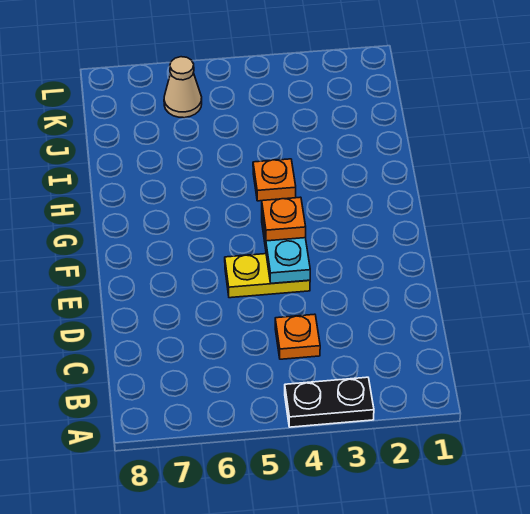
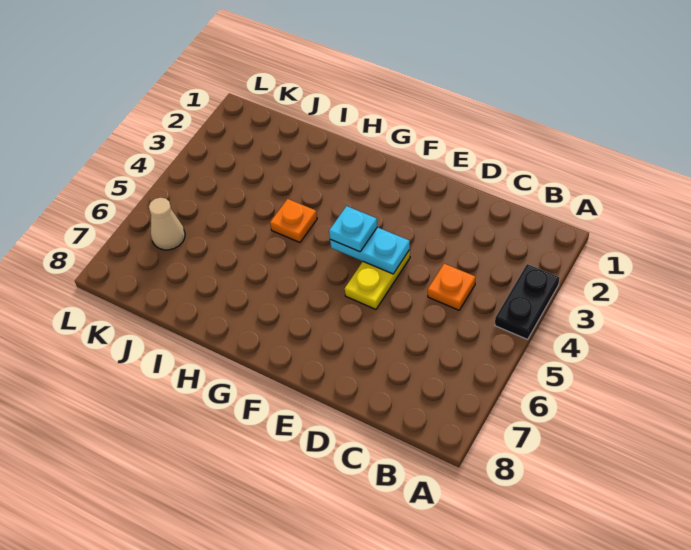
orange plate F4 level 3 -> cyan plate F4 level 3

